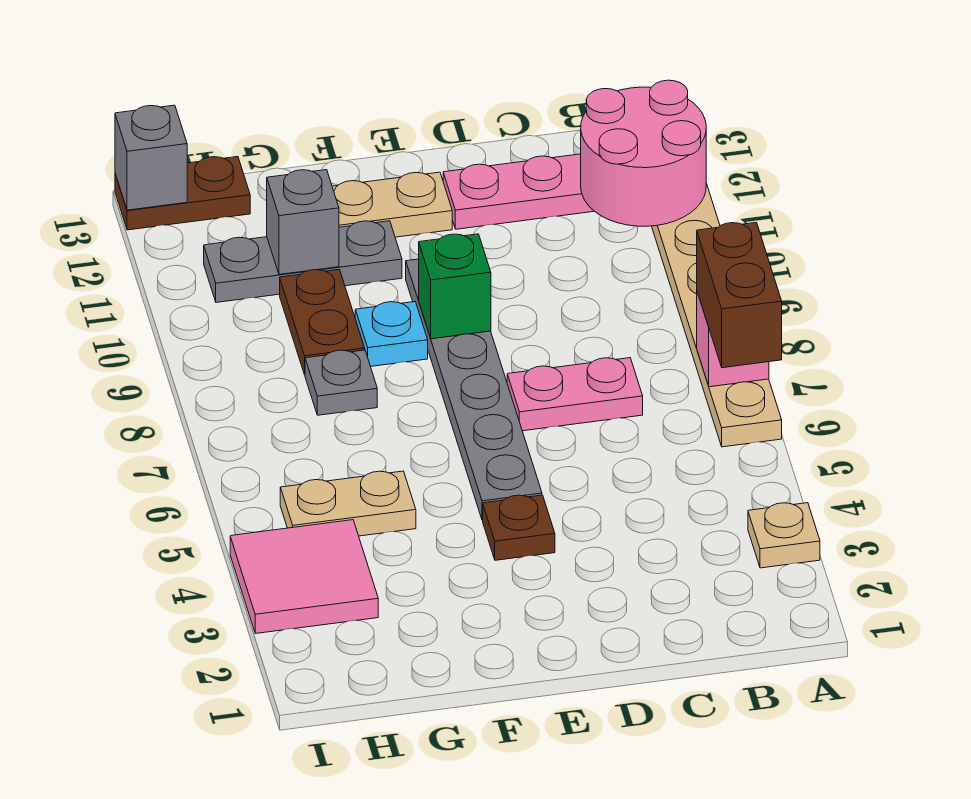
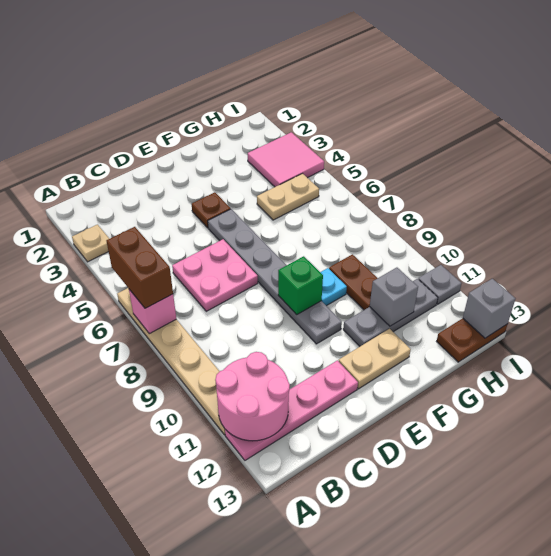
pink plate C7:D7 level 1 -> pink plate C6:D7 level 1
grey plate G8 level 1 -> grey plate I11 level 1

